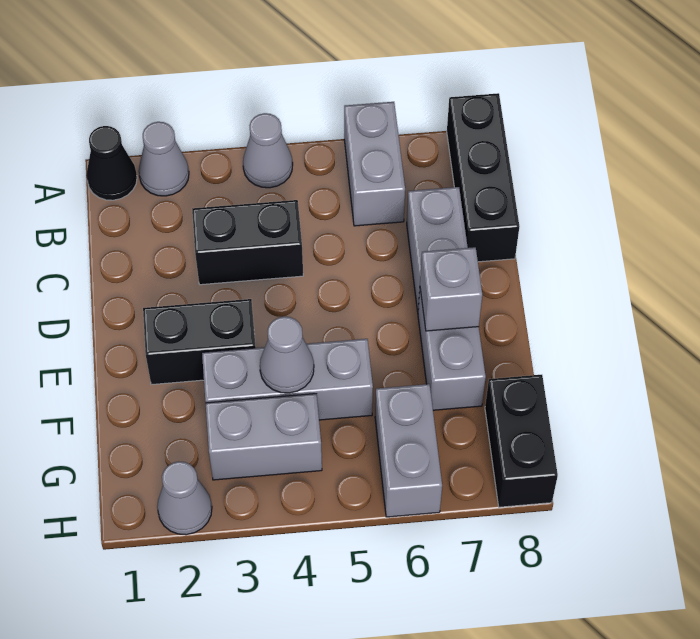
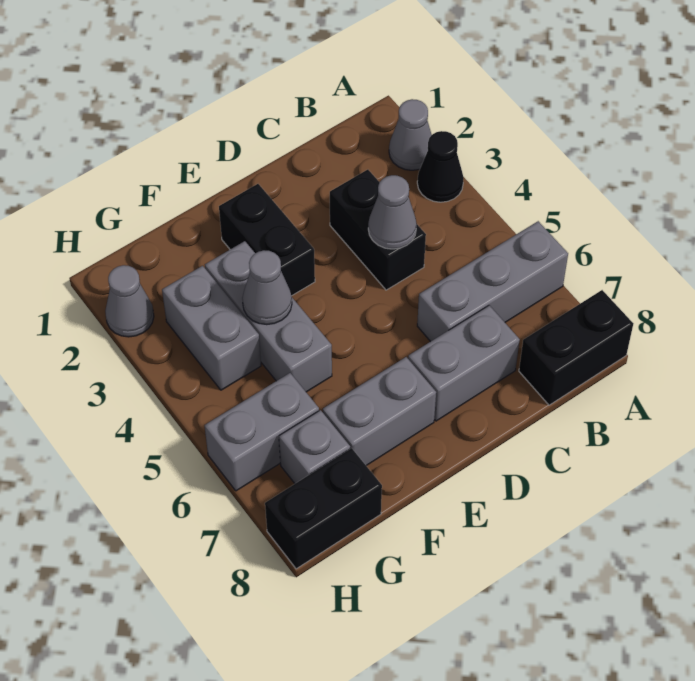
black cone A1 level 1 -> black cone A3 level 1
grey cone A4 level 1 -> grey cone C4 level 2
grey brick A6:B6 level 1 -> grey brick A6:C6 level 1
black brick A8:C8 level 1 -> black brick A8:B8 level 1
grey brick E7 level 2 -> grey brick G7 level 1

